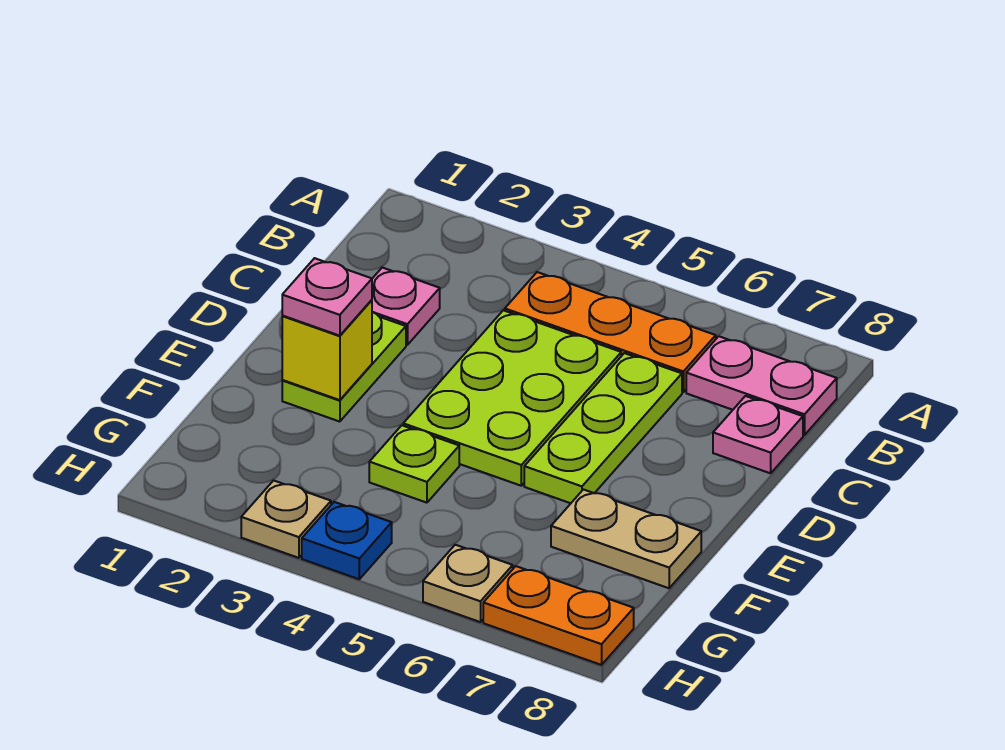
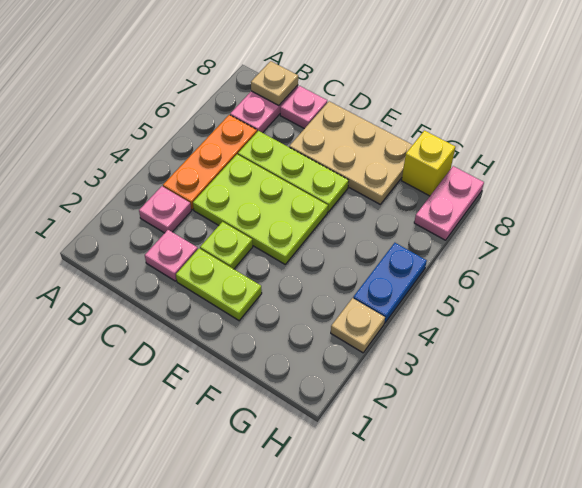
yellow brick E2 level 2 -> yellow brick G8 level 1
pink plate E2 level 3 -> pink plate B3 level 1
lime plate F4 level 1 -> lime plate D3 level 1
tan plate F7:F8 level 1 -> tan plate D7:F8 level 1
blue plate H4 level 1 -> blue plate H4:H5 level 1
tan plate H6 level 1 -> tan plate B8 level 2
orange plate H7:H8 level 1 -> pink plate H7:H8 level 1

